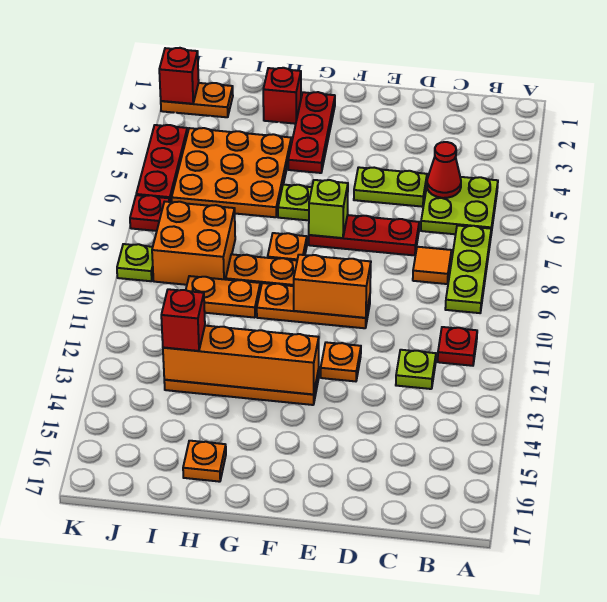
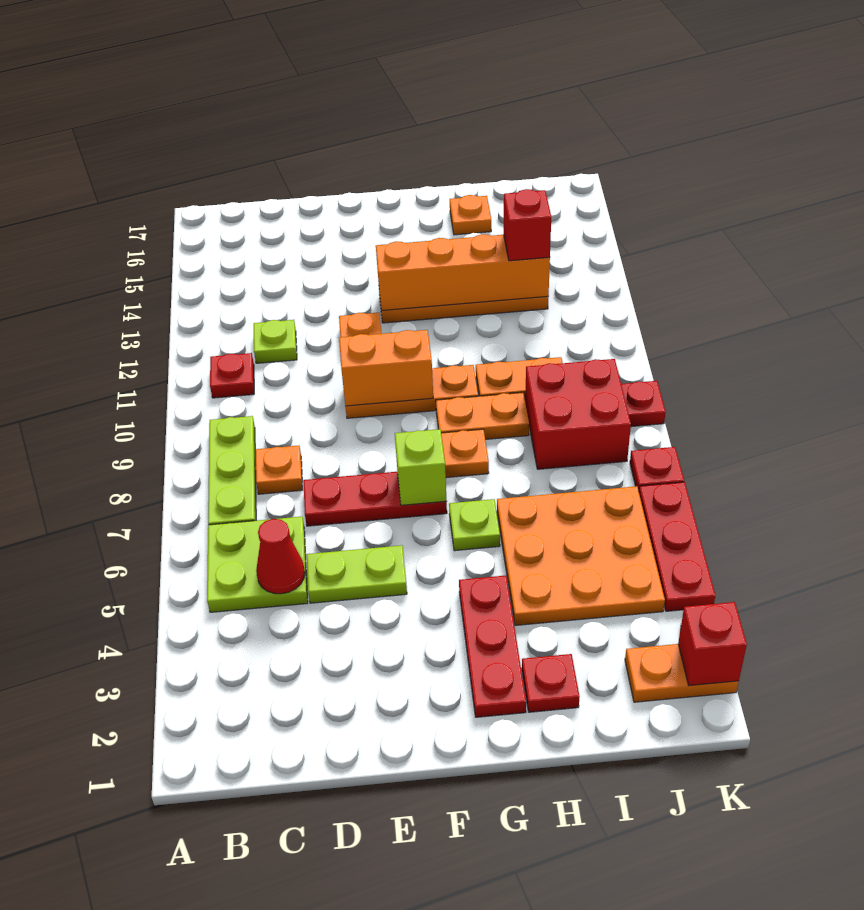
orange tile C8 level 1 -> orange plate C8 level 1
red brick H2 level 1 -> red plate H2 level 1
orange brick I8:J9 level 1 -> red brick I8:J9 level 1
lime plate K9 level 1 -> red plate K9 level 1

